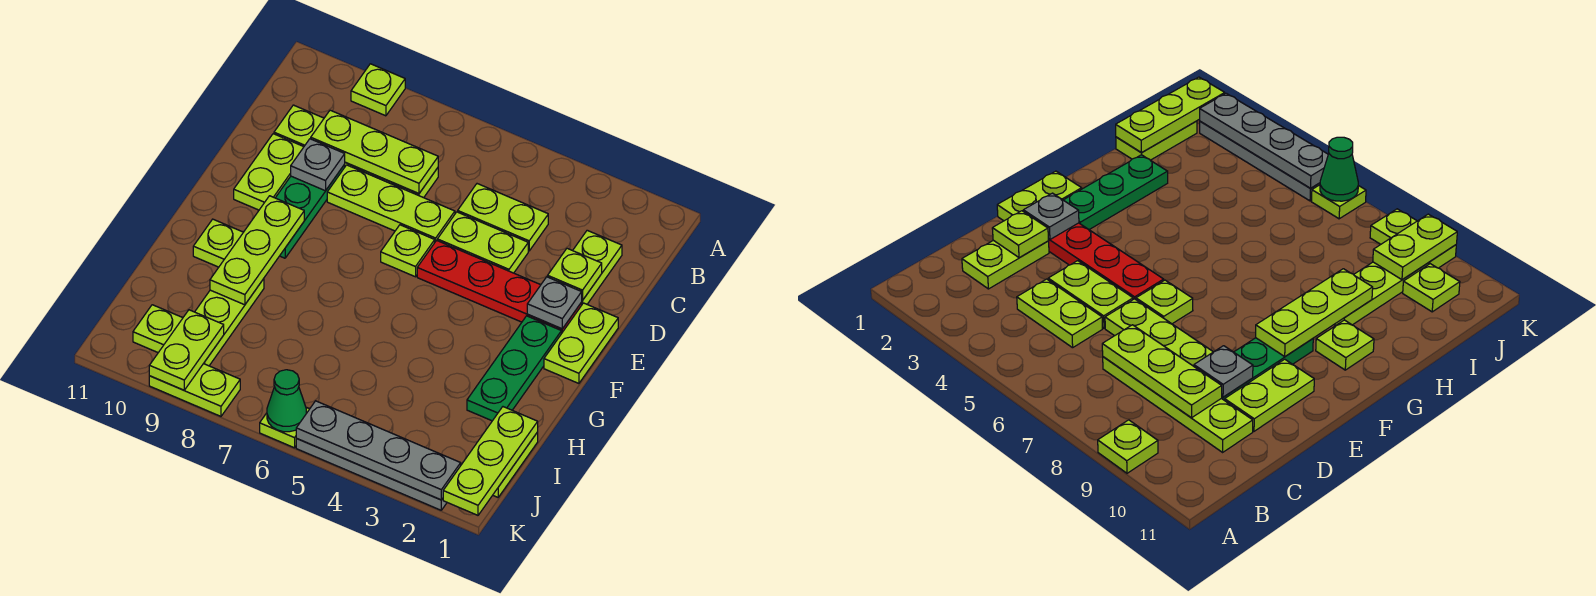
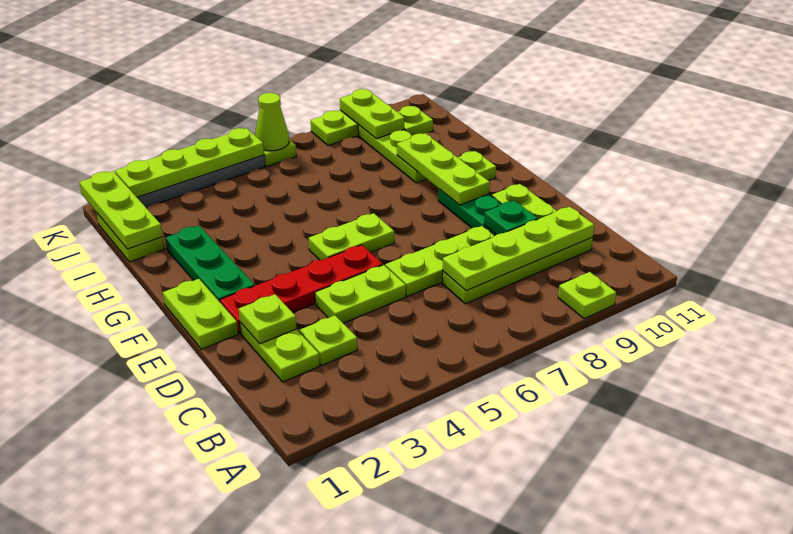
lime plate C4:C5 level 1 -> lime plate F5:F6 level 1
lime plate C7:C9 level 2 -> lime plate C7:C10 level 2
grey plate D9 level 2 -> green plate D9 level 2
grey plate E2 level 2 -> none
lime plate E6 level 1 -> lime plate C3 level 1
grey plate K2:K5 level 2 -> lime plate K2:K5 level 2
green cone K6 level 2 -> lime cone K6 level 2

